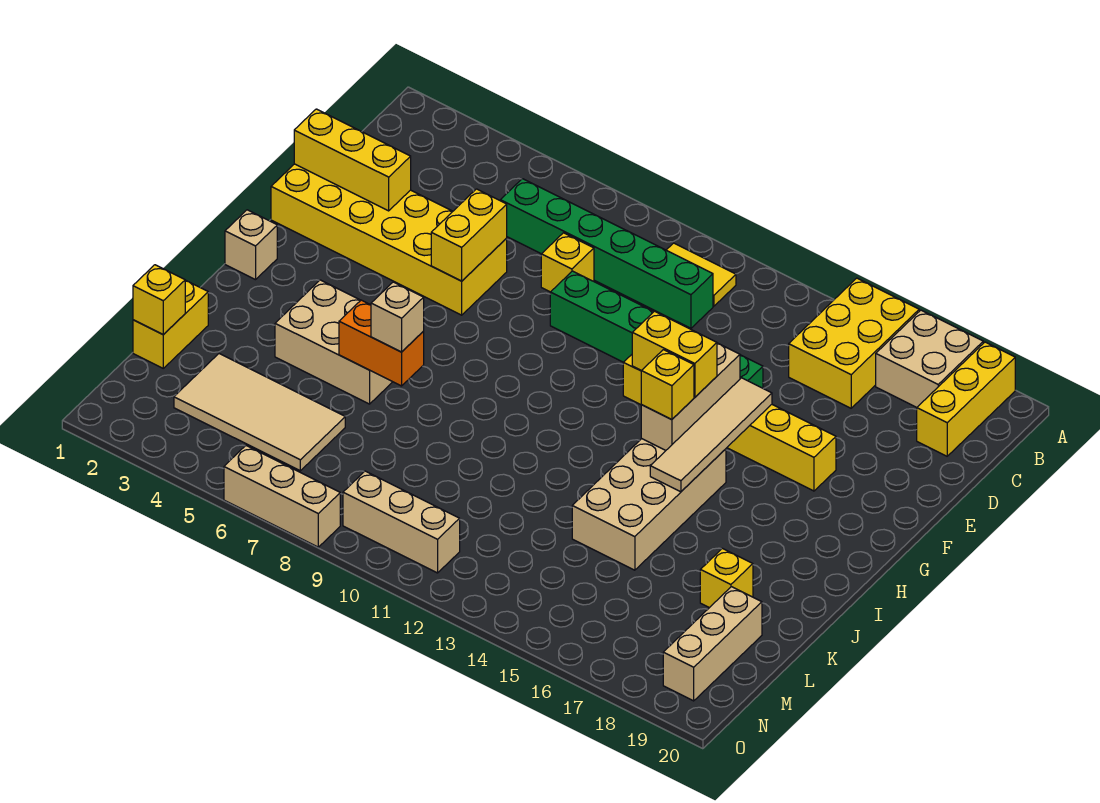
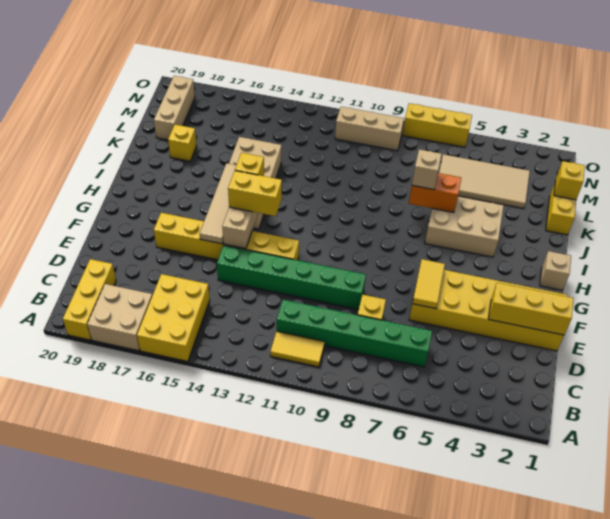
yellow brick E6:F6 level 2 -> yellow tile E6:F6 level 2
tan brick O6:O8 level 1 -> yellow brick O6:O8 level 1

